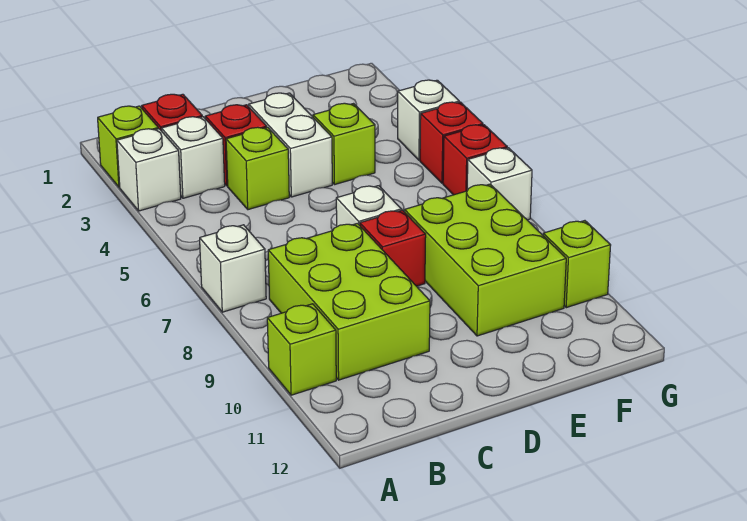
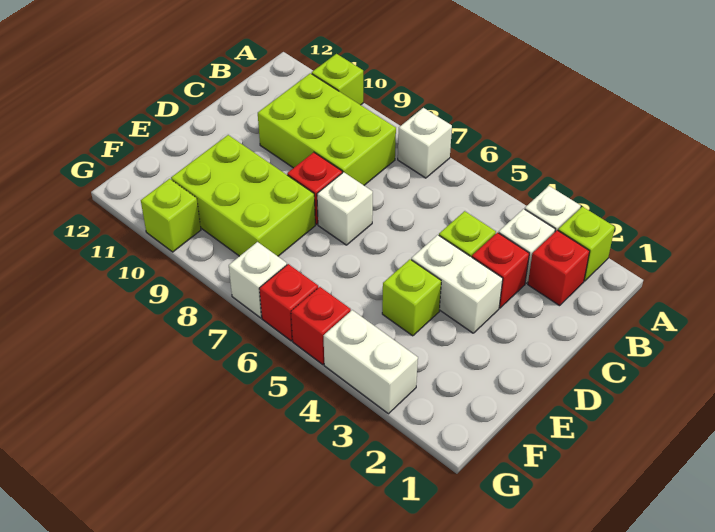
white brick G4 level 1 -> white brick G3:G4 level 1

